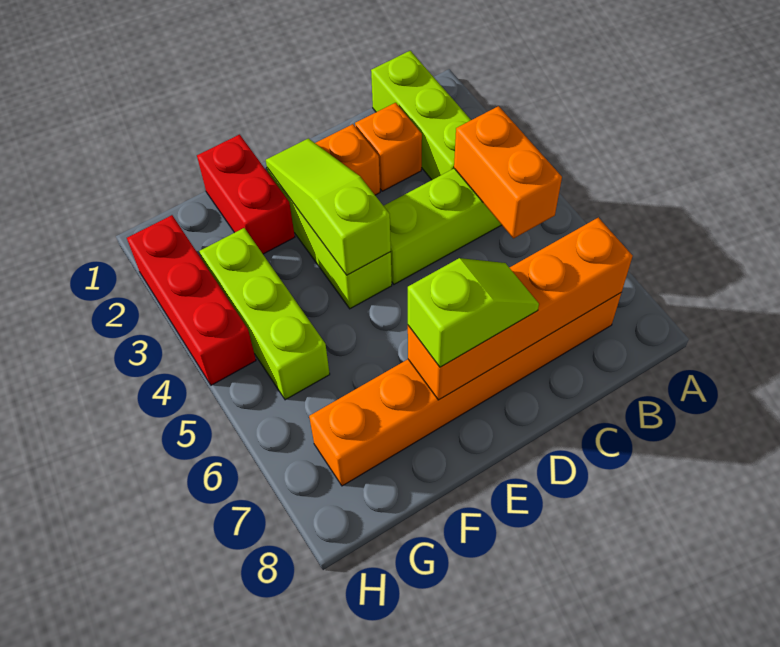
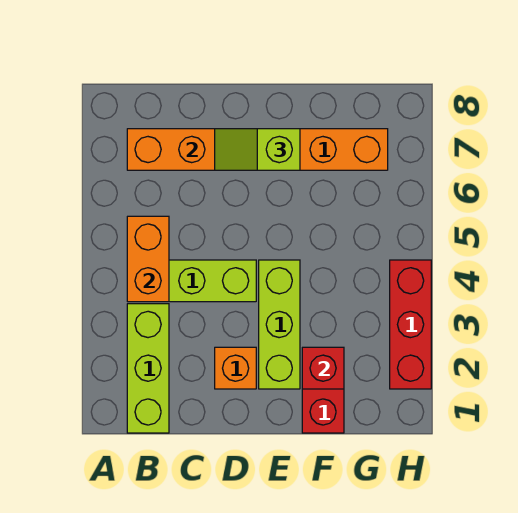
orange brick C2 level 1 -> none
lime slope E2:E4 level 2 top 4 -> none
none -> red brick F2 level 2
lime brick G3:G5 level 1 -> none

